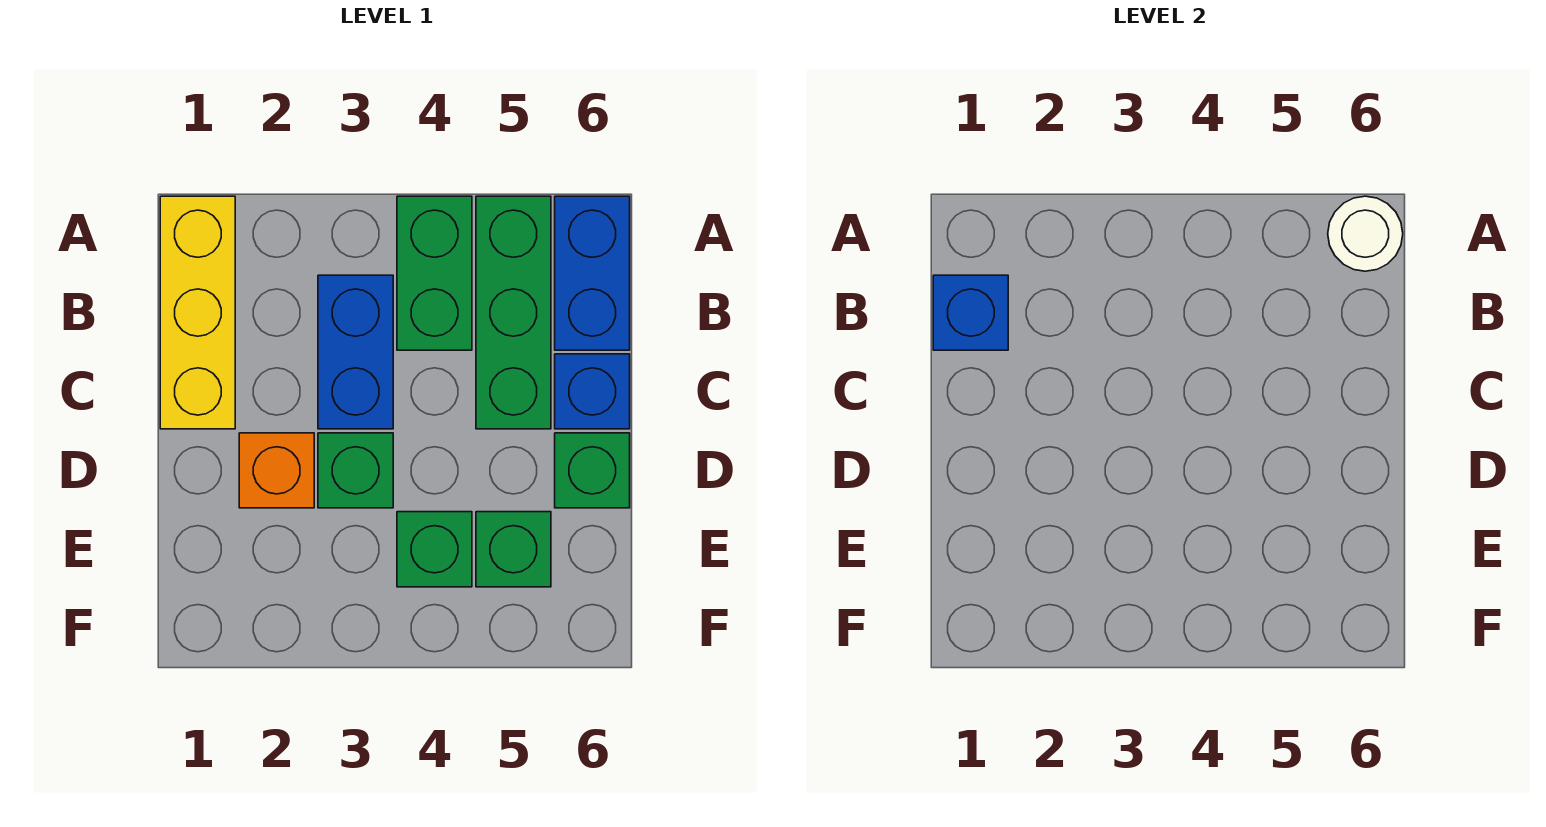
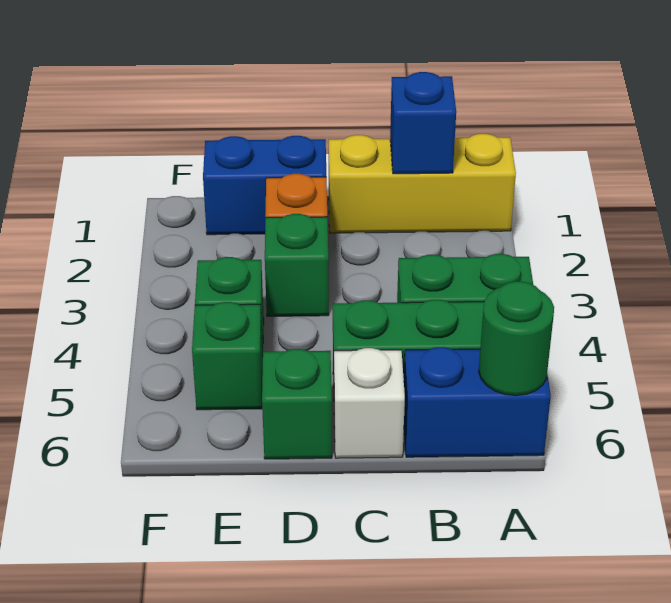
white round brick A6 level 2 -> green round brick A6 level 2
blue brick B3:C3 level 1 -> blue brick D1:E1 level 1
blue brick C6 level 1 -> white brick C6 level 1

